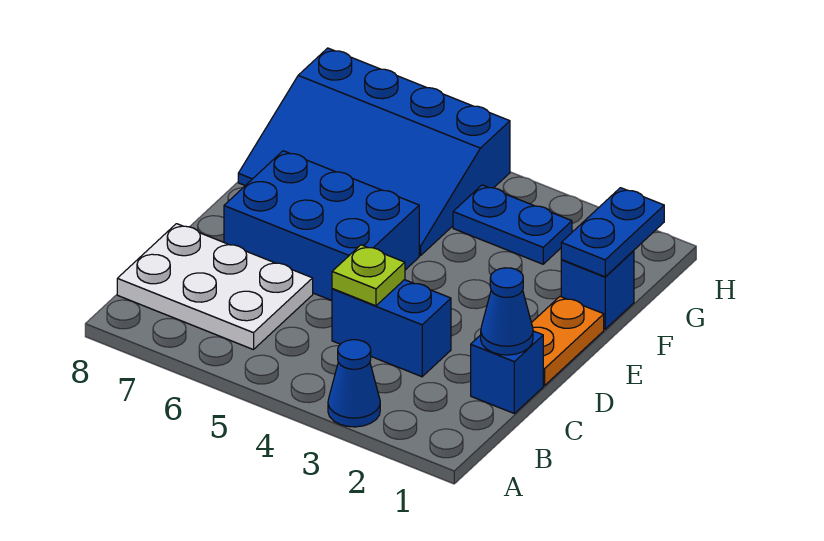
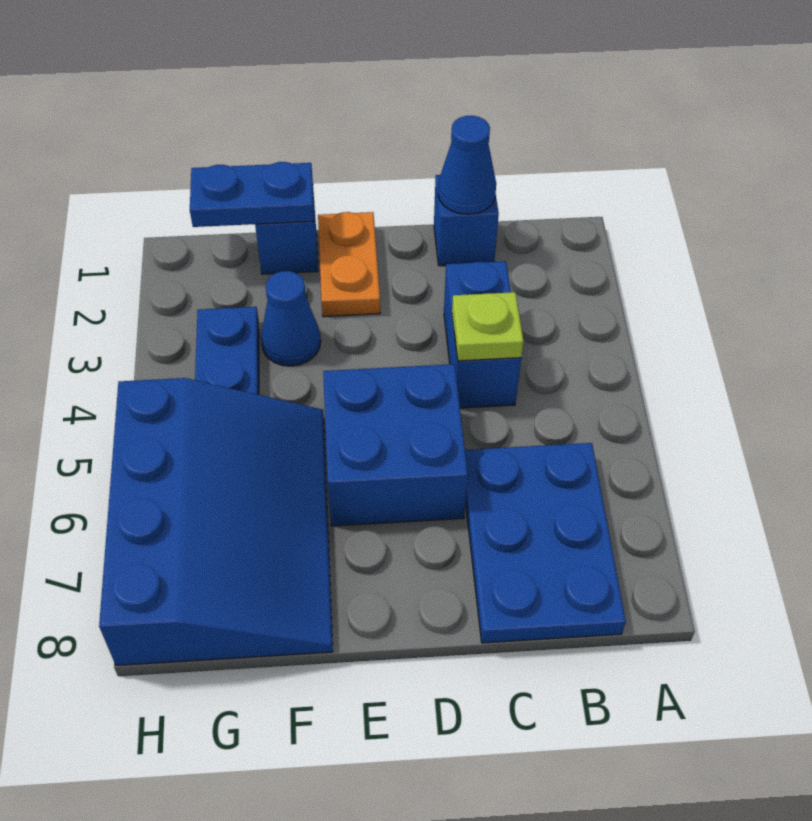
blue cone A3 level 1 -> blue cone F3 level 1
white plate B6:C8 level 1 -> blue plate B6:C8 level 1
orange plate D1:E1 level 1 -> orange plate E1:E2 level 1
blue brick D5:E7 level 1 -> blue brick D5:E6 level 1

